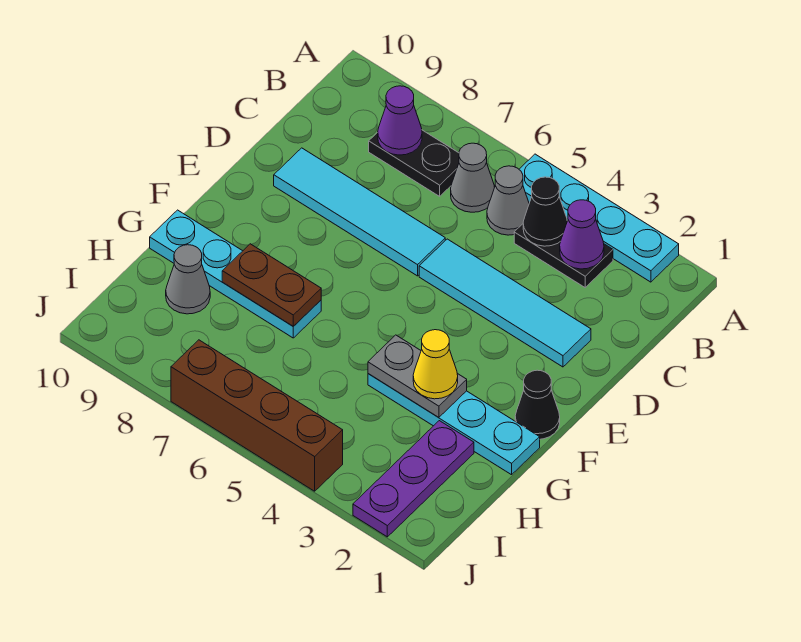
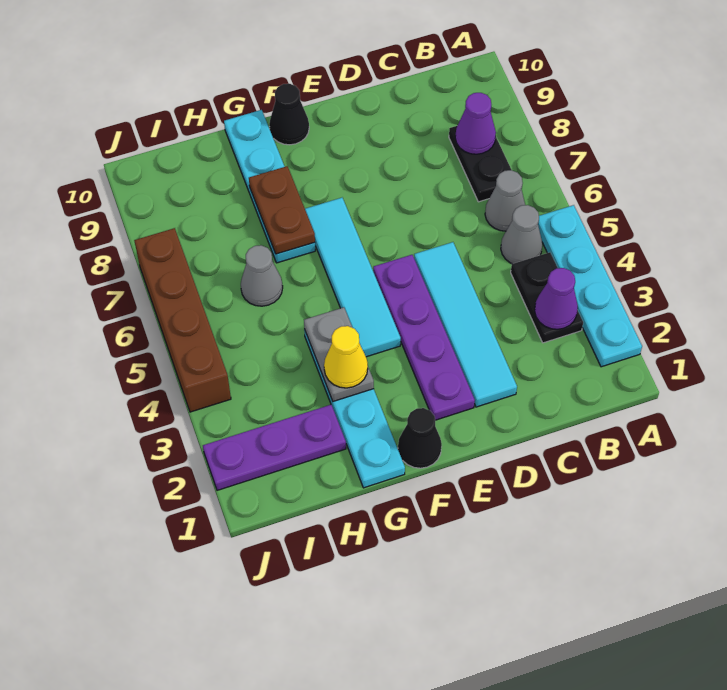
black cone B4 level 2 -> black cone F10 level 1
cyan tile D6:D9 level 1 -> cyan tile F4:F7 level 1
none -> purple plate E2:E5 level 1
grey cone H9 level 1 -> grey cone H6 level 1

